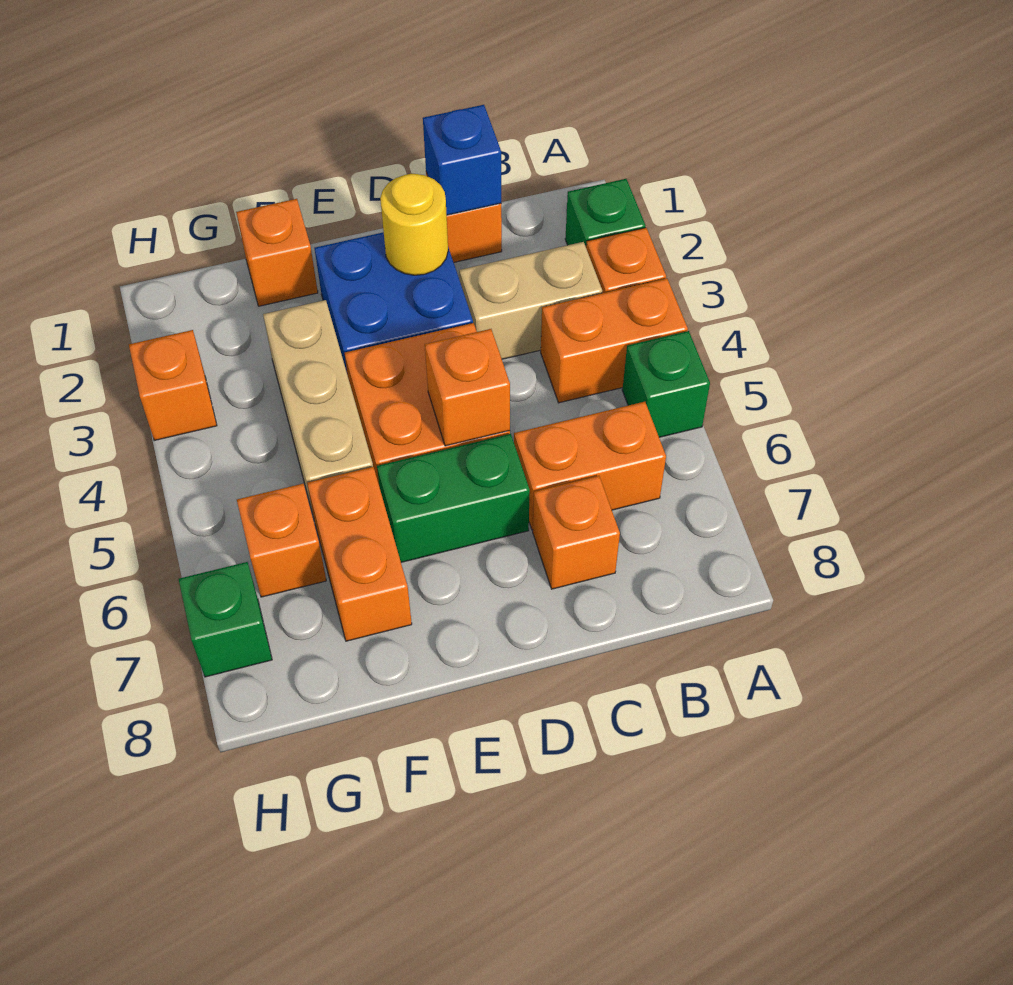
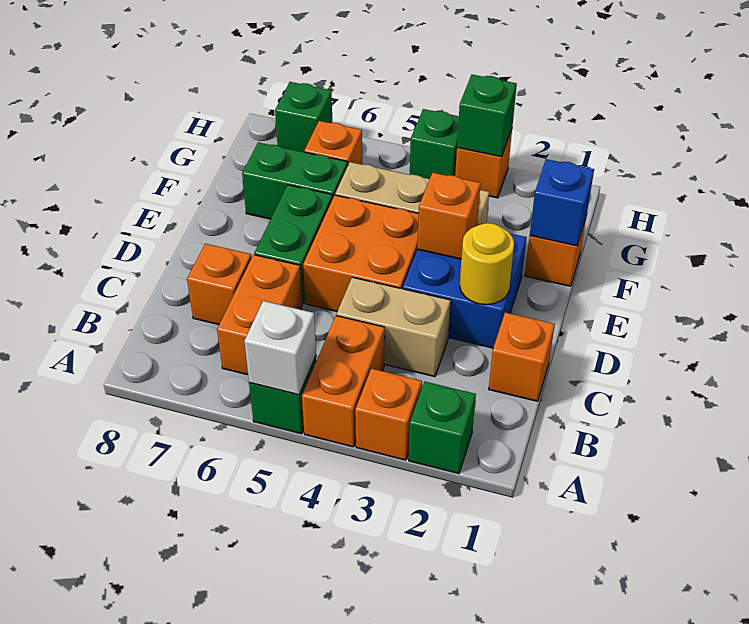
none -> white brick A5 level 2
tan brick B3:C3 level 1 -> tan brick C3:C4 level 1
blue brick C1 level 2 -> blue brick F1 level 2
orange brick D5 level 2 -> orange brick E3 level 2
orange brick F6:F7 level 1 -> green brick F6:F7 level 1
none -> green brick H3 level 2
none -> green brick H4 level 1

